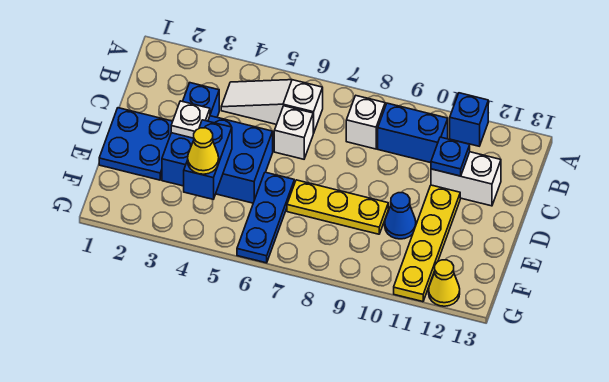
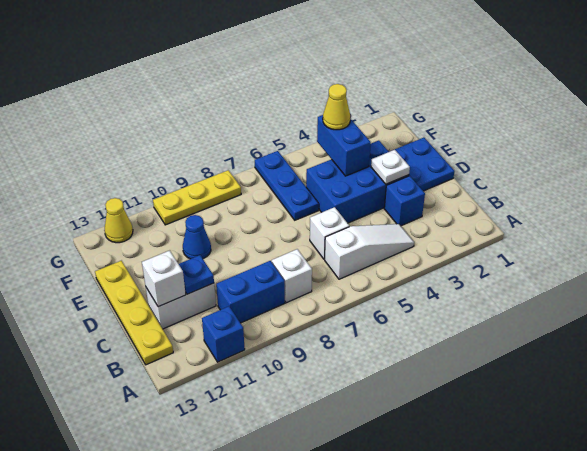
none -> white brick C12 level 2
yellow plate D11:G11 level 1 -> yellow plate B13:E13 level 1
yellow plate E7:E9 level 1 -> yellow plate G8:G10 level 1

